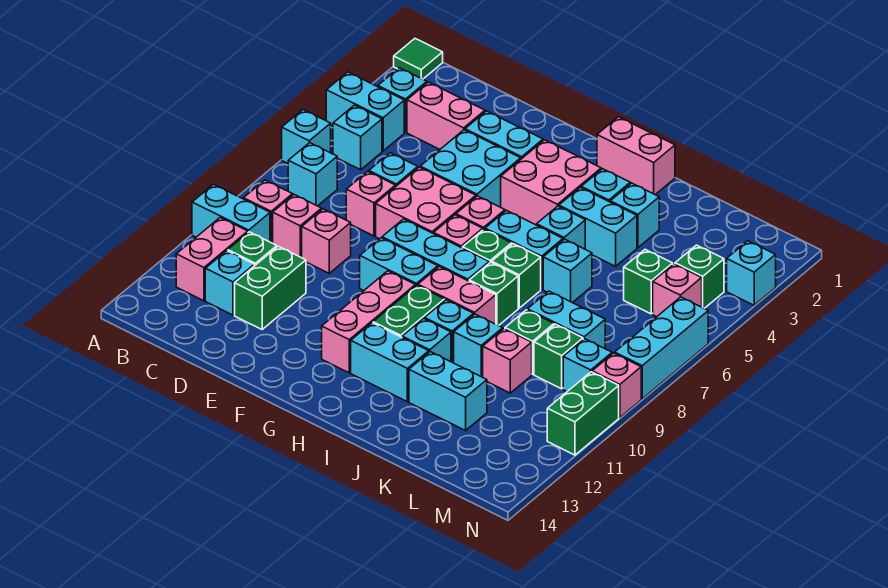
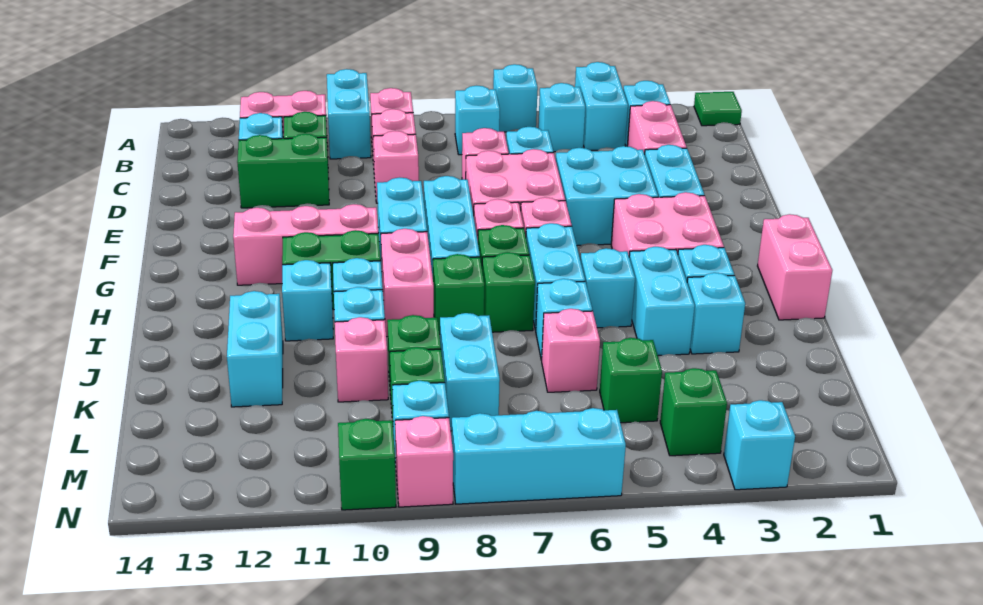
cyan brick H12:I12 level 1 -> none
pink brick M5 level 1 -> pink brick K6 level 1
green brick N10:N11 level 1 -> green brick N10 level 1

